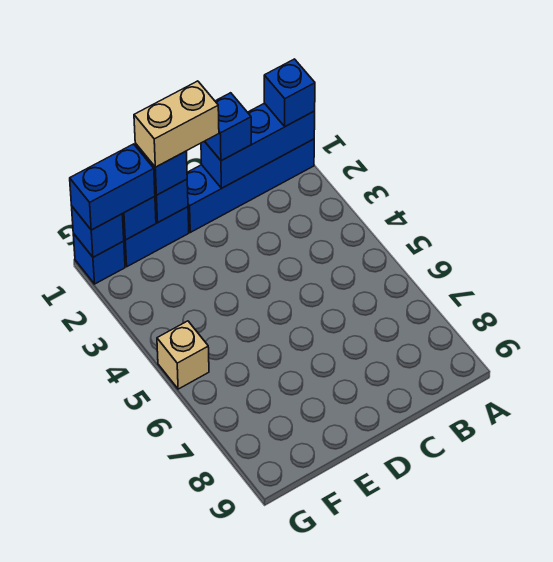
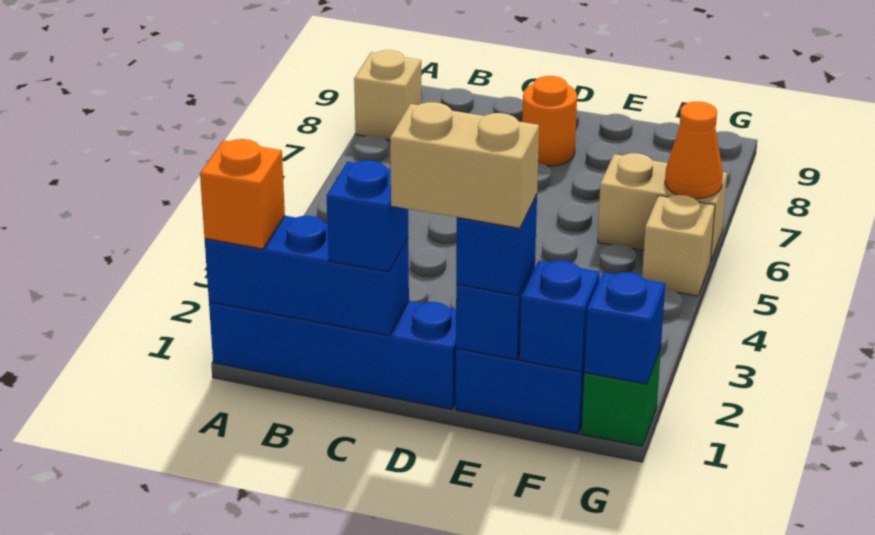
blue brick A1 level 3 -> orange brick A1 level 3
none -> tan brick A8 level 1
none -> orange round brick D8 level 1
blue brick F1:G1 level 3 -> none
none -> tan brick F6:G6 level 1
blue brick G1 level 1 -> green brick G1 level 1
none -> orange cone G6 level 2

